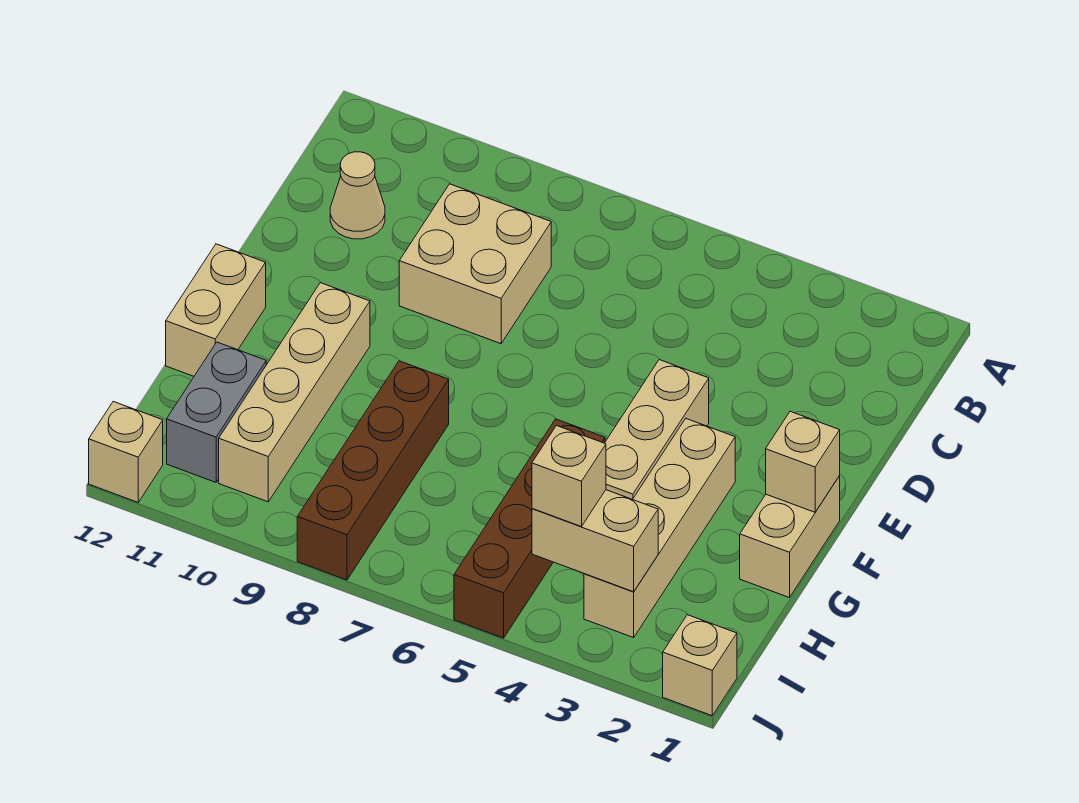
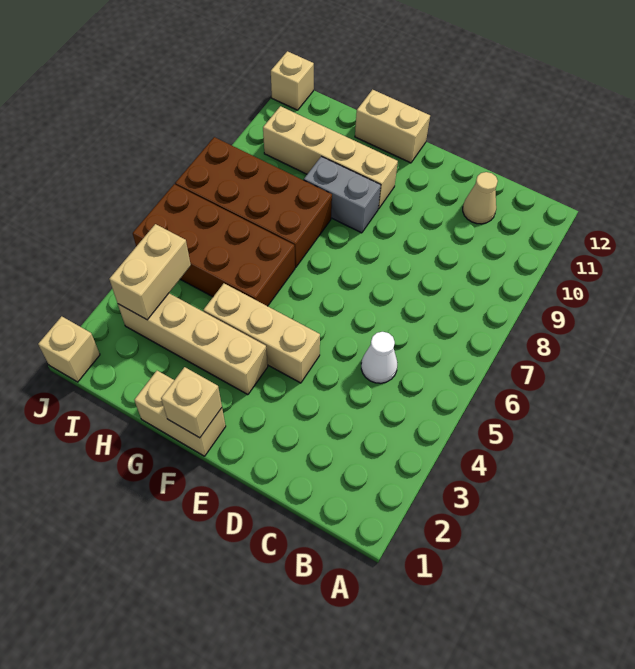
none -> white cone C5 level 1
tan brick C8:D9 level 1 -> none
brown brick G5:J5 level 1 -> brown brick G5:J6 level 1
brown brick G8:J8 level 1 -> brown brick G7:J8 level 1
grey brick H11:I11 level 1 -> grey brick F9:G9 level 1
tan brick I4 level 3 -> none

